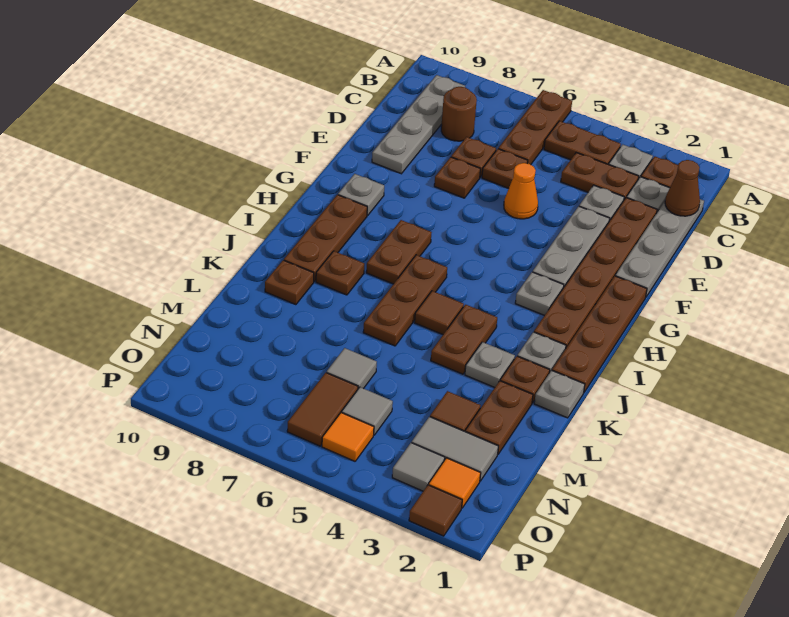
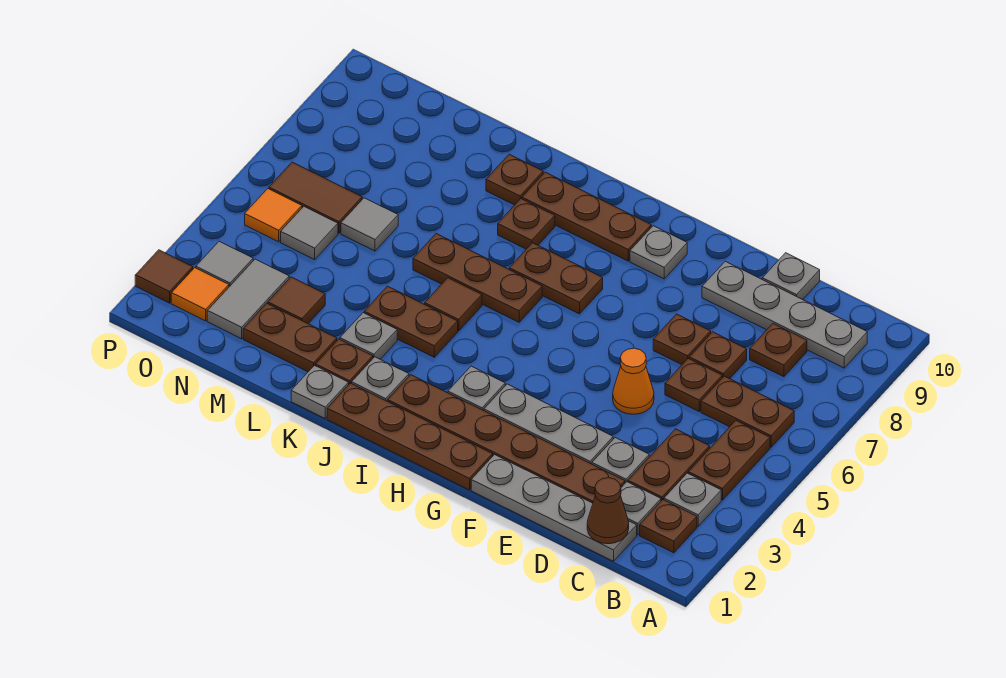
brown plate A6:C6 level 1 -> brown plate B6:C6 level 1
brown round brick C8 level 1 -> brown plate C8 level 1
none -> grey plate D10 level 1

